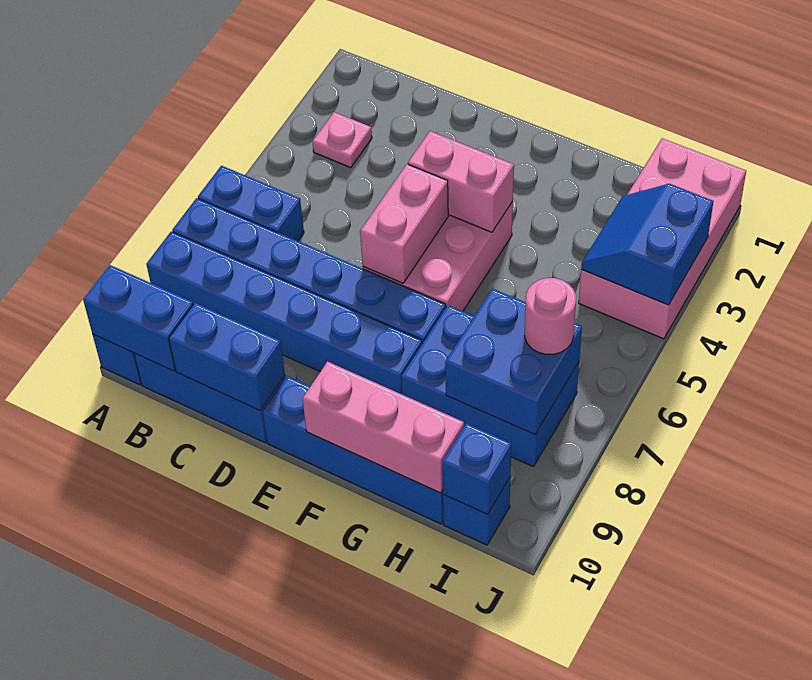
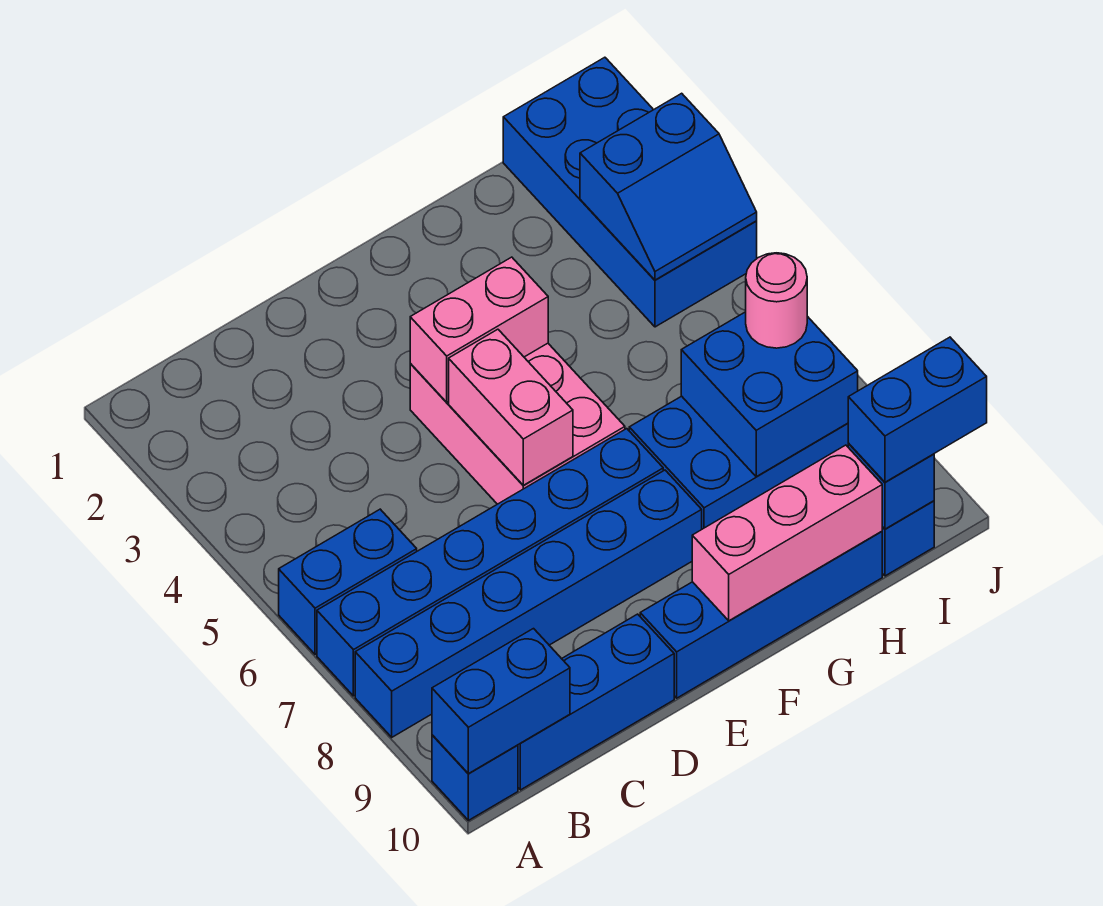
pink plate B3 level 1 -> none
blue brick C10:D10 level 2 -> blue brick I10:J10 level 3
pink brick I1:J4 level 1 -> blue brick I1:J4 level 1
blue slope I3:J4 level 2 top J -> blue slope I3:J4 level 2 top 3

